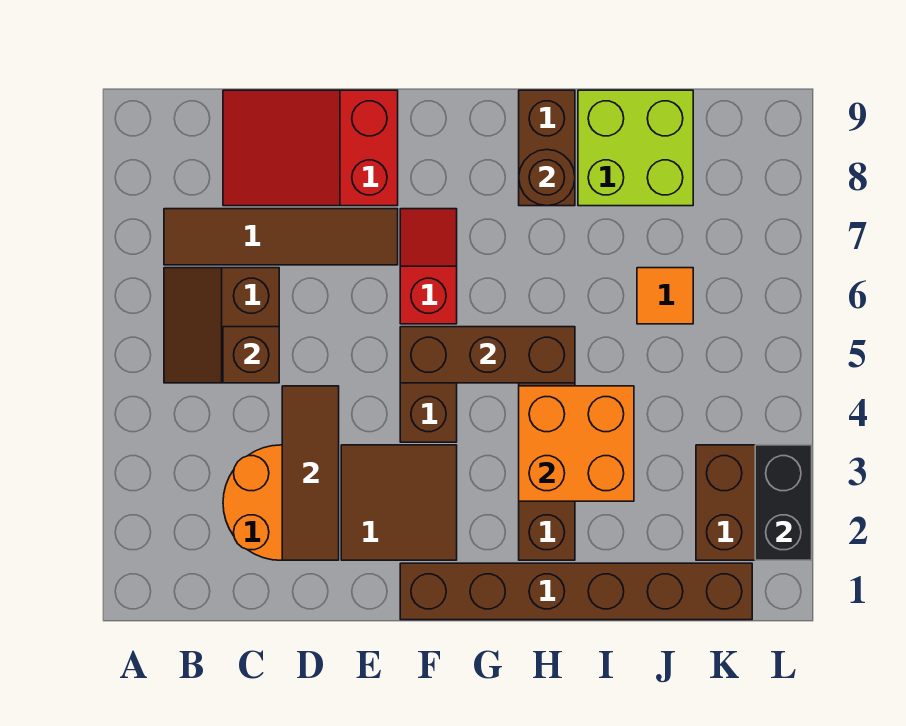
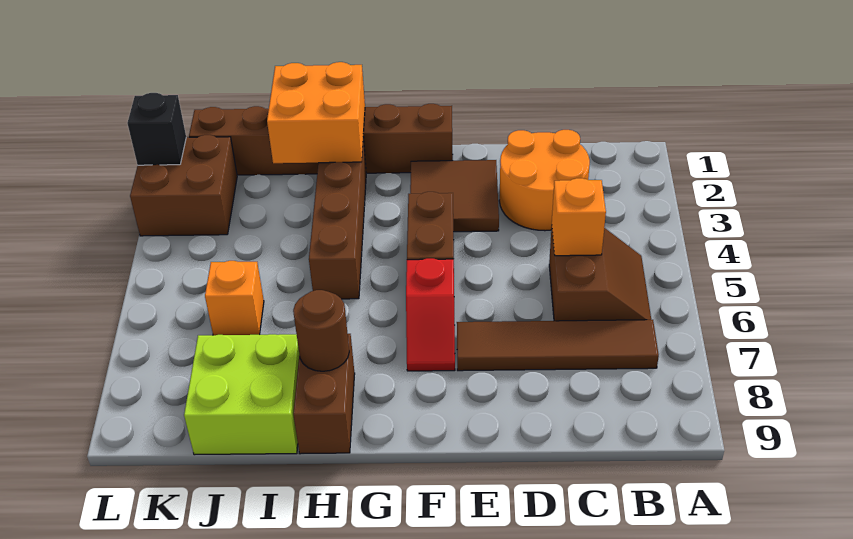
brown brick C5 level 2 -> orange brick C5 level 2
red slope C8:E9 level 1 top E -> none
brown tile D2:D4 level 2 -> none
brown brick F5:H5 level 2 -> none
orange brick H3:I4 level 2 -> orange brick H1:I2 level 2
orange tile J6 level 1 -> orange brick J6 level 1
black brick L2:L3 level 2 -> black brick L2 level 2

